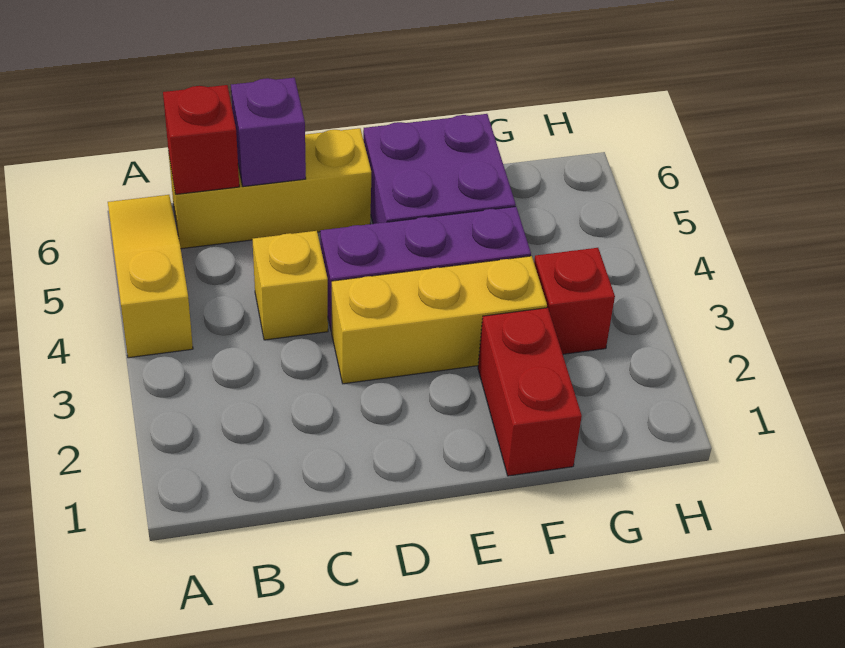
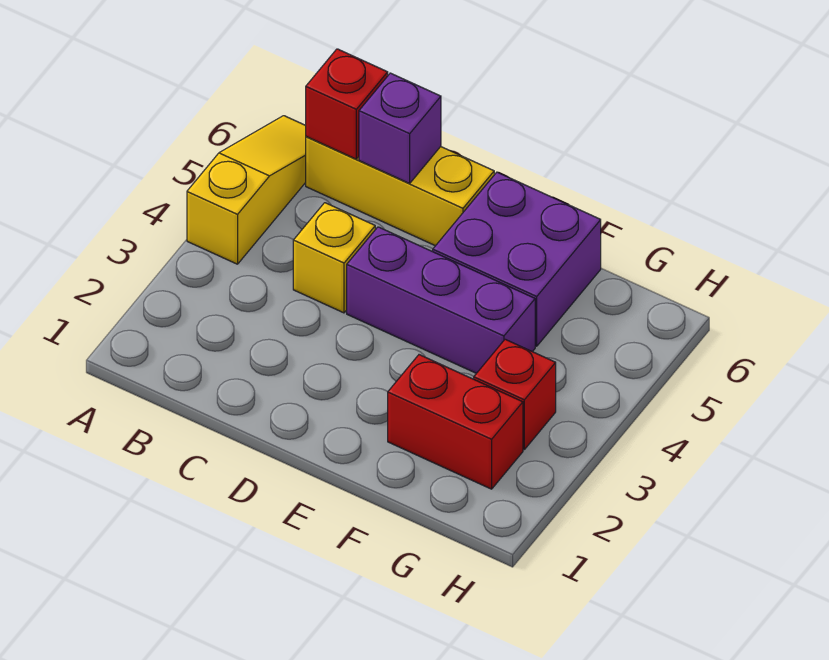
yellow brick D3:F3 level 1 -> none
red brick F1:F2 level 1 -> red brick F2:G2 level 1

